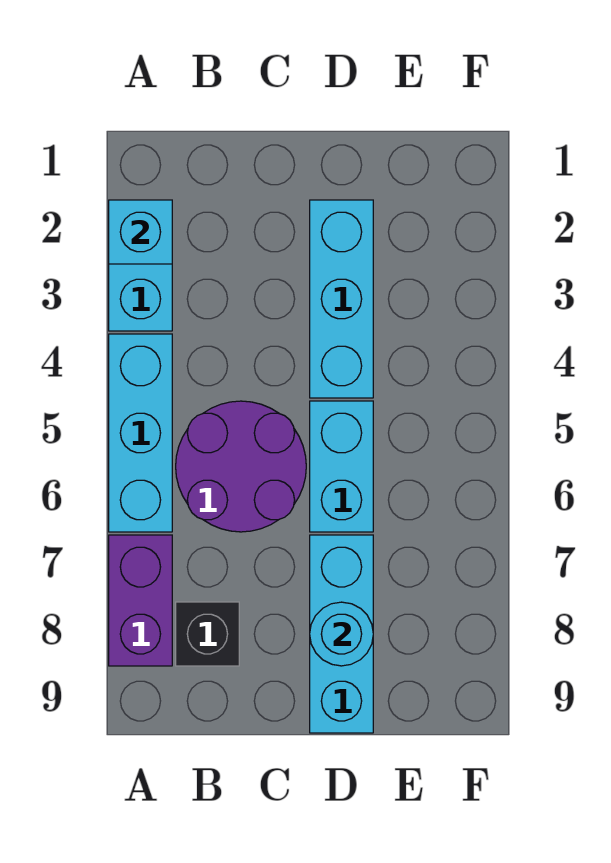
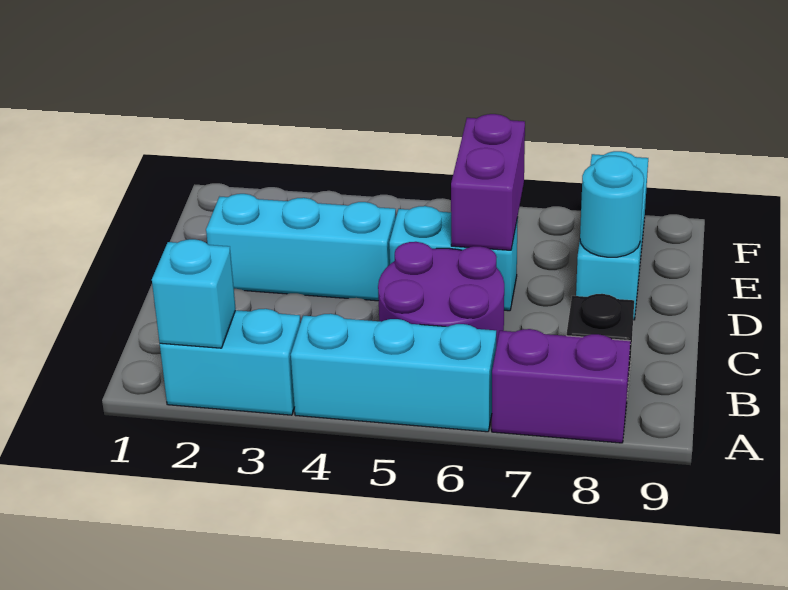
none -> purple brick D6:E6 level 2
cyan brick D7:D9 level 1 -> cyan brick D8:F8 level 1

